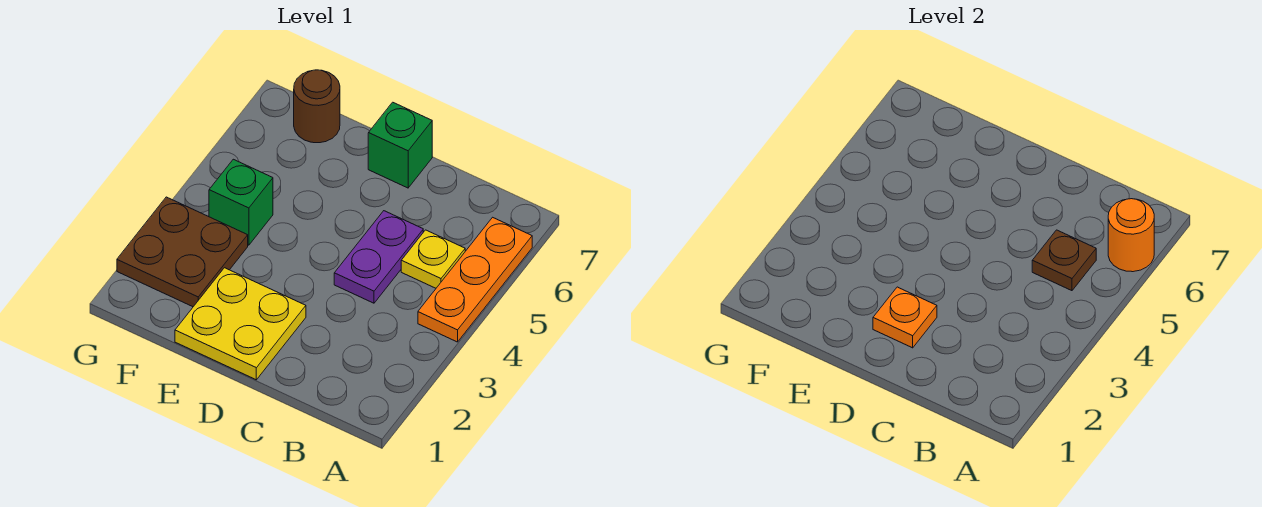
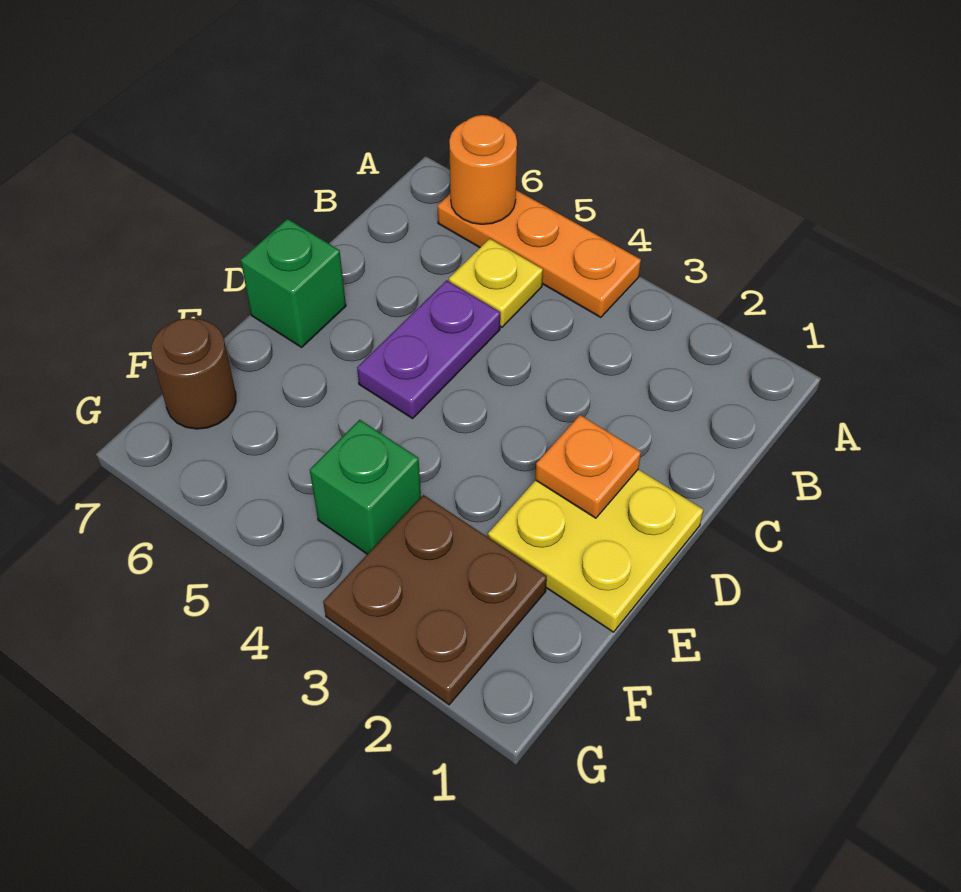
brown plate B5 level 2 -> none
purple plate C4:C5 level 1 -> purple plate C5:D5 level 1

